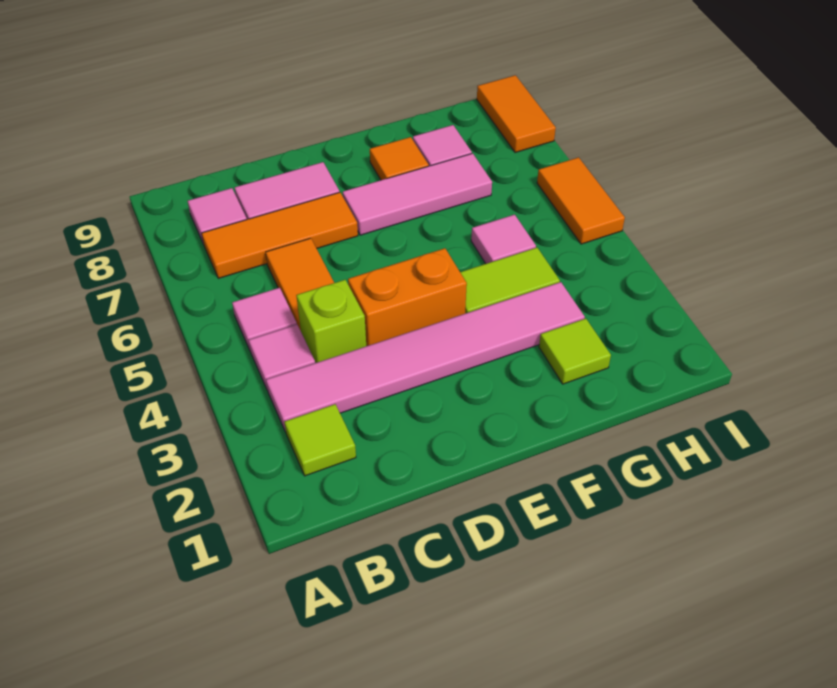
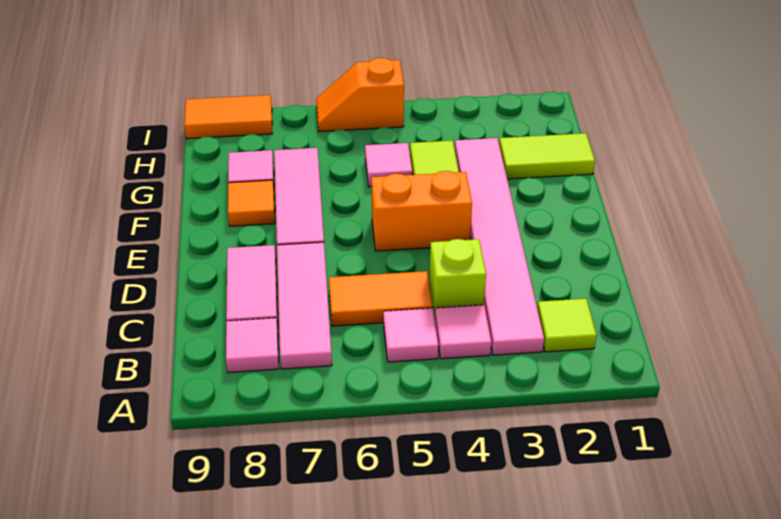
orange tile B7:D7 level 1 -> pink tile B7:D7 level 1
orange brick D4:E4 level 1 -> orange brick E4:E5 level 1
lime tile G2 level 1 -> lime tile G1:G2 level 1
orange tile I5:I6 level 1 -> orange slope I5:I6 level 1 top 5

